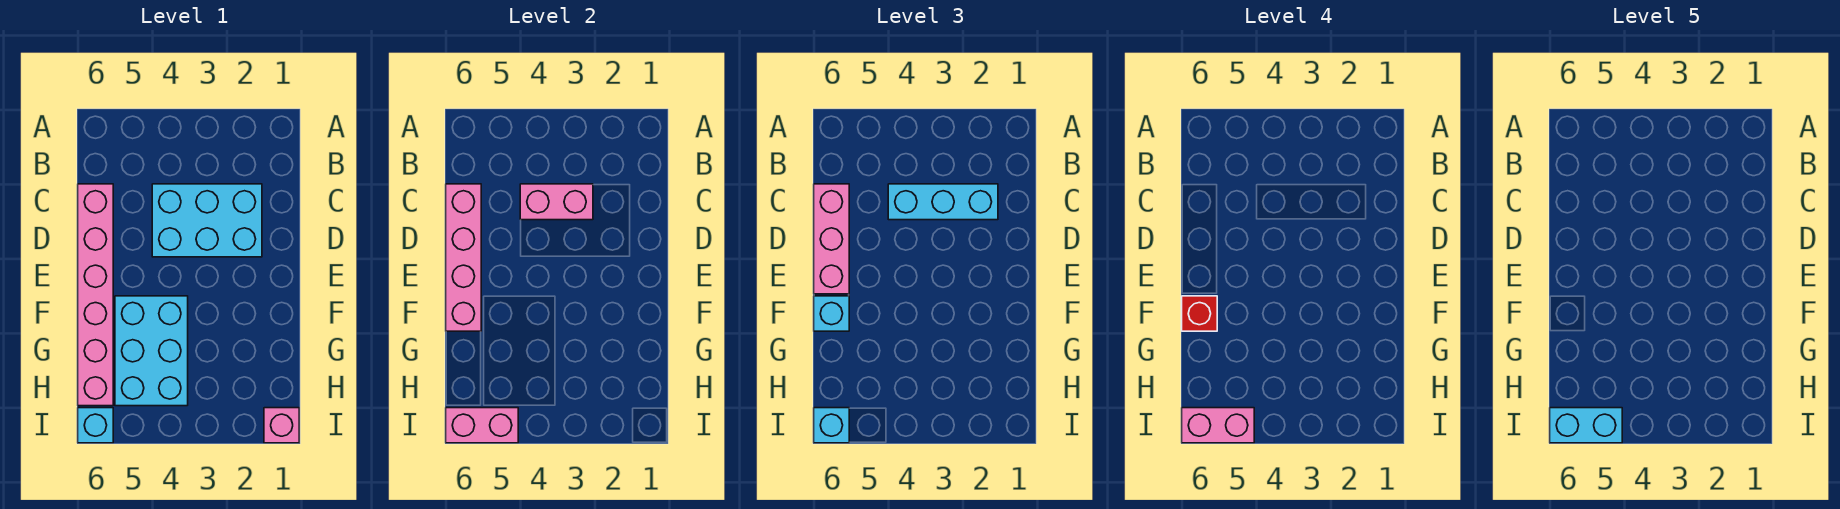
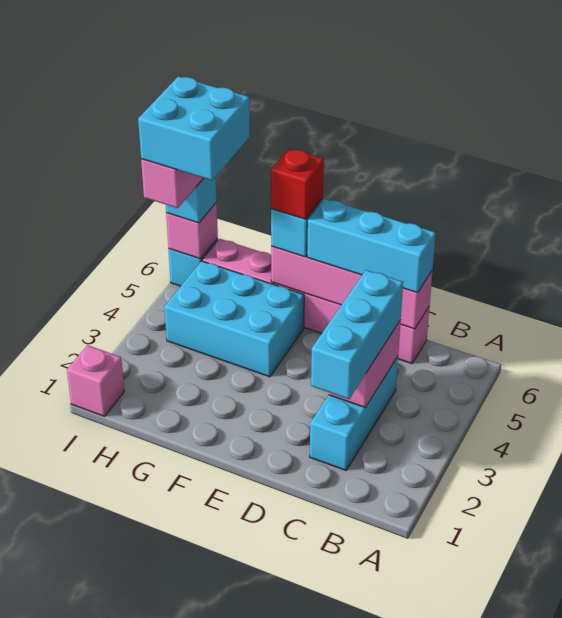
cyan brick C2:D4 level 1 -> cyan brick C2:C4 level 1
pink brick C6:E6 level 3 -> cyan brick C6:E6 level 3
pink brick I5:I6 level 2 -> pink brick I6 level 2
cyan brick I5:I6 level 5 -> cyan brick H5:I6 level 5

